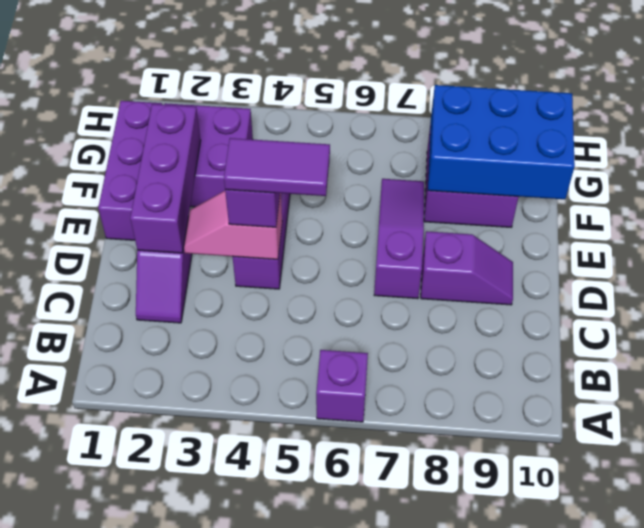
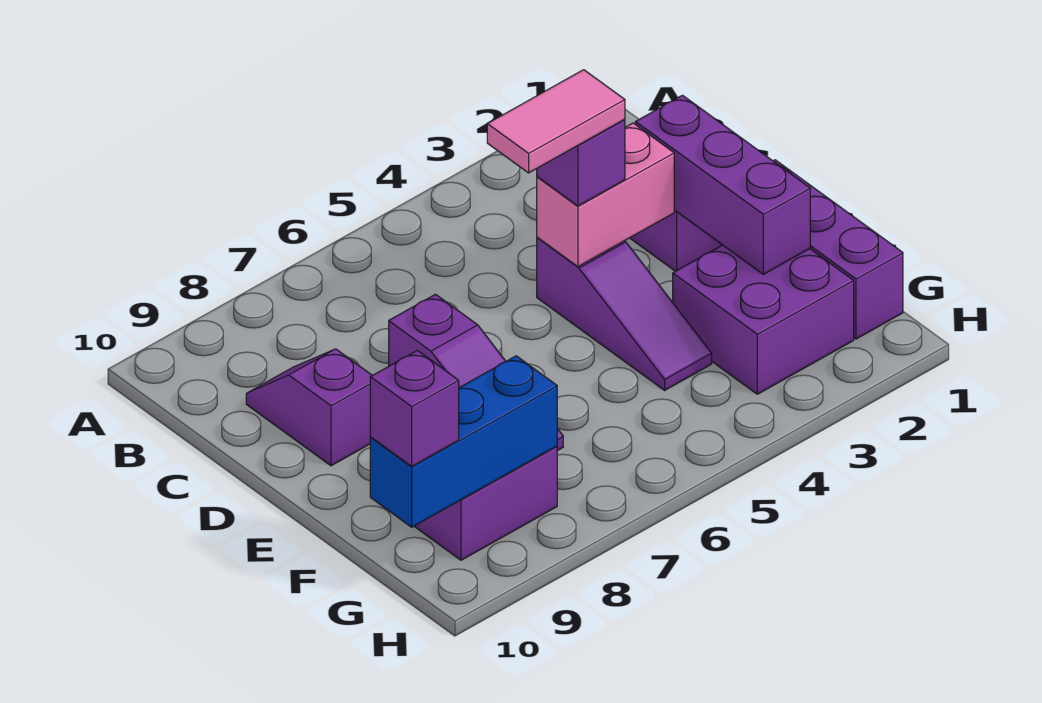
purple brick A6 level 1 -> purple brick G10 level 3
pink slope D3:D4 level 2 top 4 -> pink brick D3:D4 level 2
purple tile D4:D5 level 4 -> pink tile D4:D5 level 4
purple slope D8:D9 level 1 top 8 -> purple slope C9:D9 level 1 top D
blue brick F8:G10 level 2 -> blue brick G8:G10 level 2

